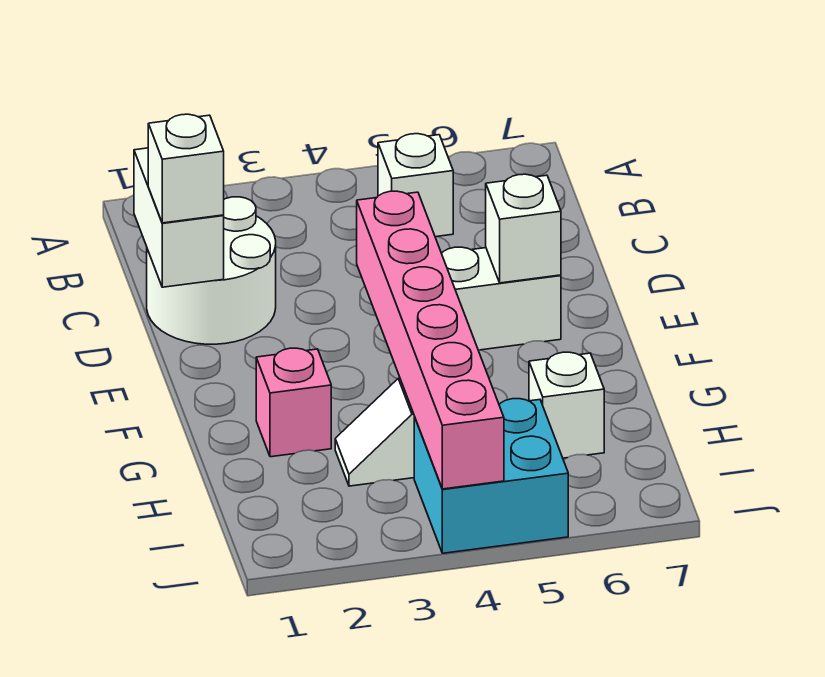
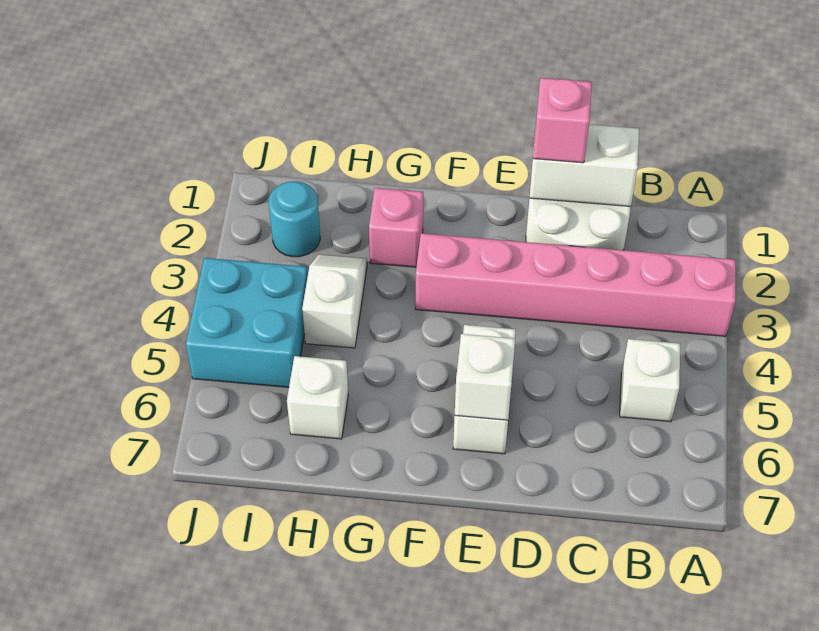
white brick D1 level 3 -> pink brick D1 level 3
pink brick E4:J4 level 2 -> pink brick A3:F3 level 1
none -> cyan round brick I2 level 1

